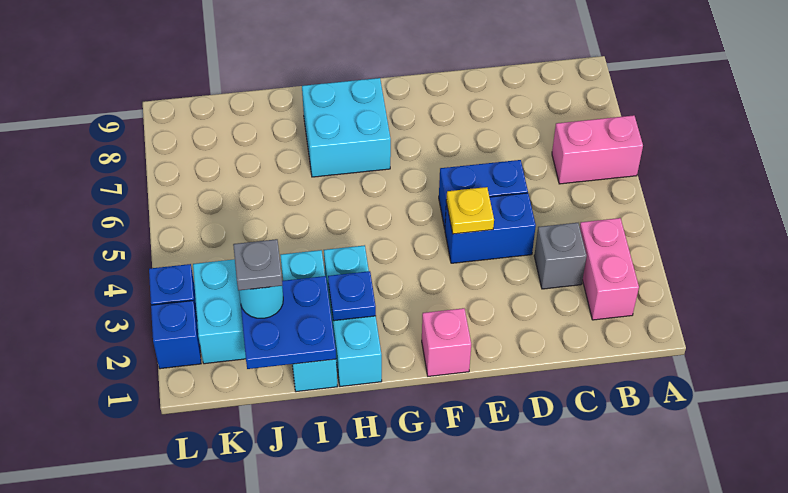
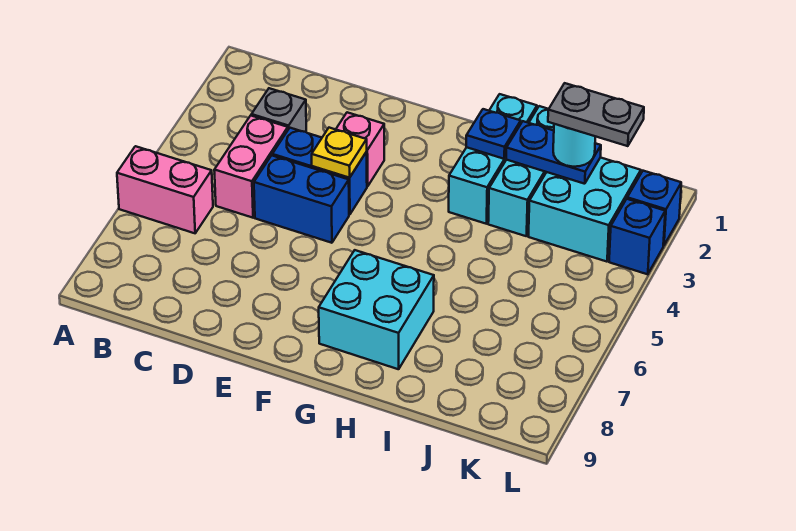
pink brick B2:B3 level 1 -> pink brick C4:C5 level 1
pink brick F1 level 1 -> pink brick E3 level 1
blue plate I1:J2 level 2 -> blue plate I2:J2 level 2
grey plate J2 level 4 -> grey plate J2:K2 level 4

